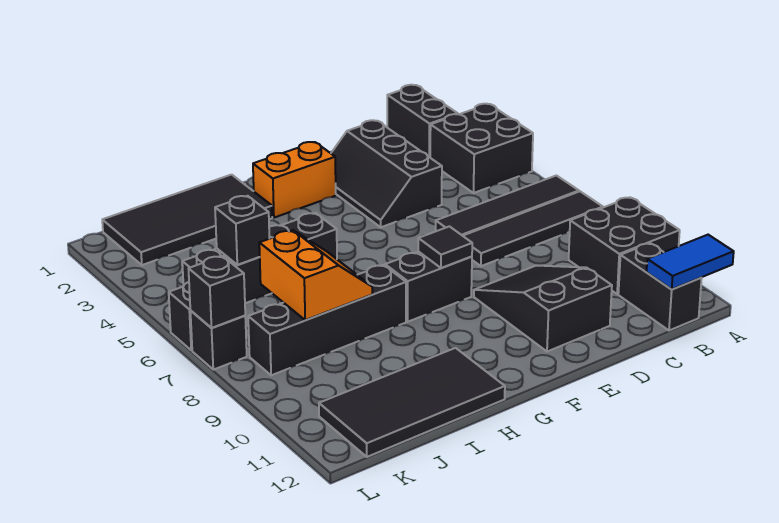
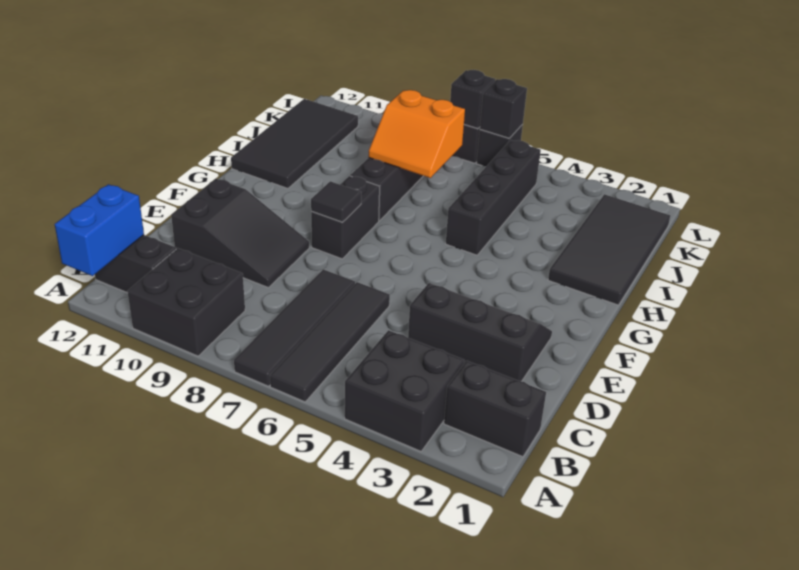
blue tile A12:B12 level 2 -> blue brick A12:B12 level 2
orange brick F2:G2 level 1 -> none
black brick J5 level 2 -> black brick L6 level 2

